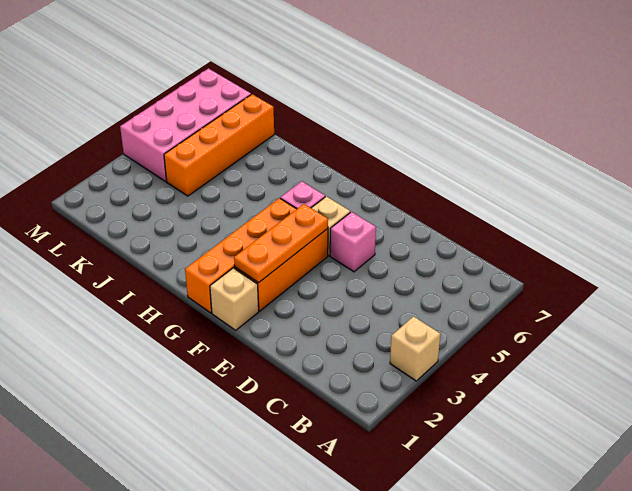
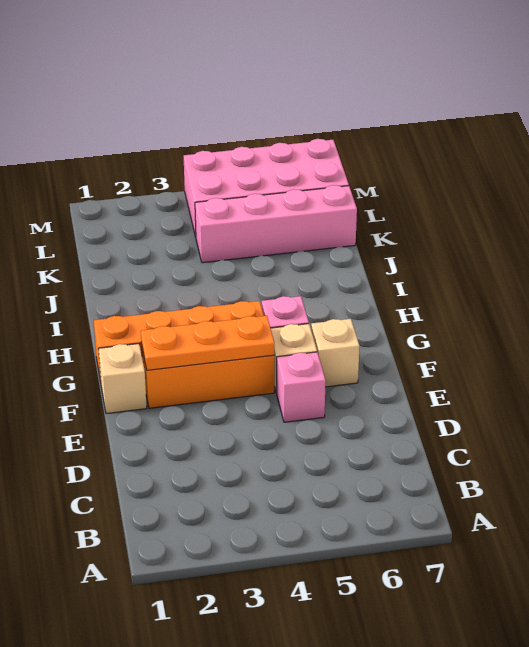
tan brick A3 level 1 -> tan brick F6 level 1
orange brick K4:K7 level 1 -> pink brick K4:K7 level 1

